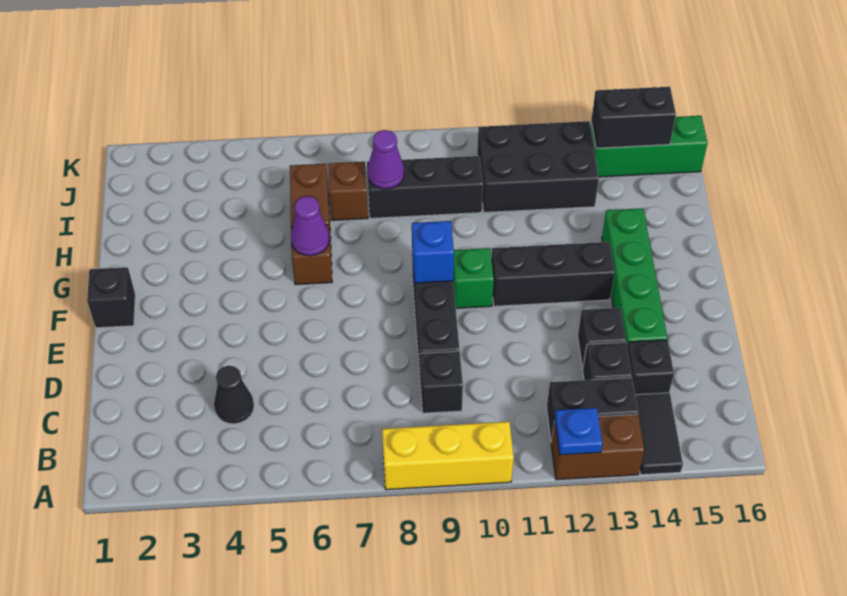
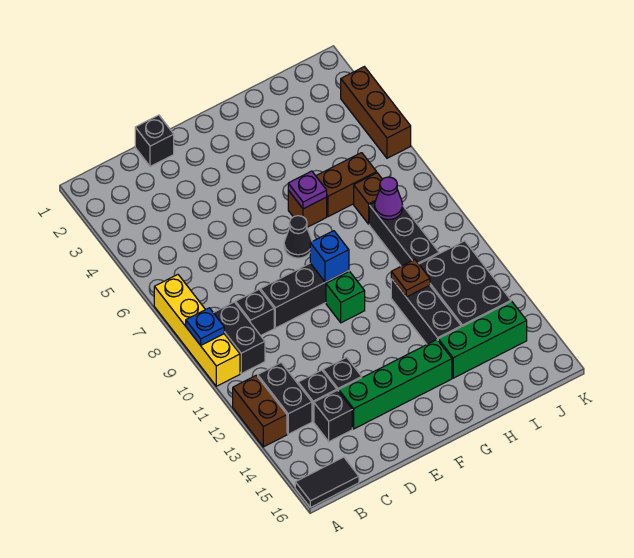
yellow brick A8:A10 level 1 -> yellow brick A7:A10 level 1
blue plate A12 level 2 -> blue plate A9 level 2
black tile A14:B14 level 1 -> black tile A16:B16 level 1
black cone C4 level 1 -> black cone F7 level 1
black brick F1 level 1 -> black brick D1 level 1
black brick F11:F13 level 1 -> black brick H11:H13 level 1
purple cone G6 level 2 -> purple plate G6 level 2
none -> brown plate H11 level 2
green brick J14:J16 level 1 -> green brick H14:J14 level 1
black brick J14:J15 level 2 -> black brick B9:B10 level 1
none -> brown brick K3:K5 level 1

